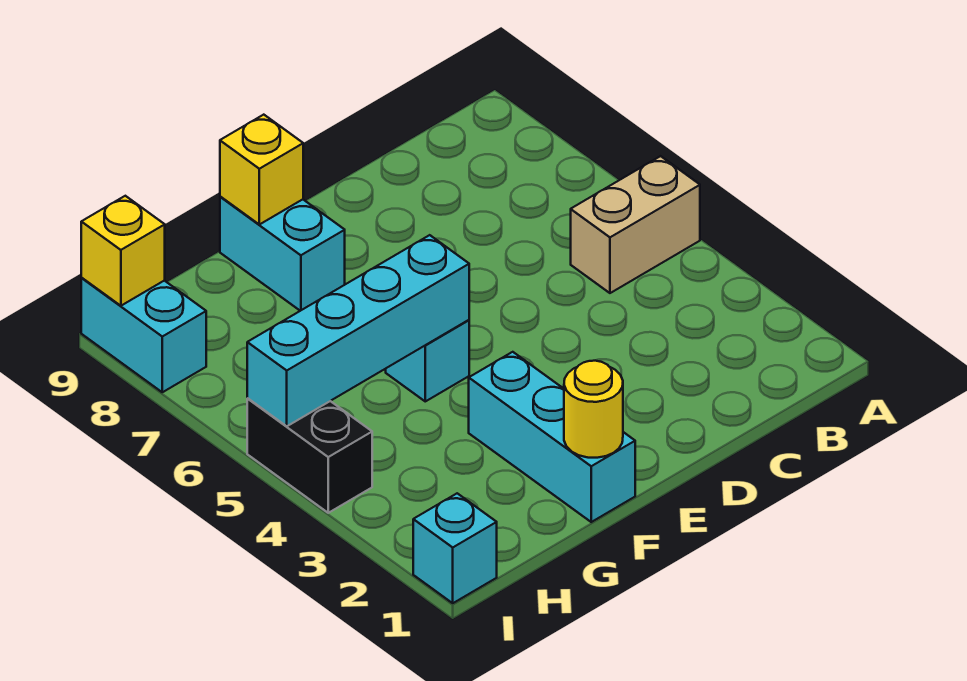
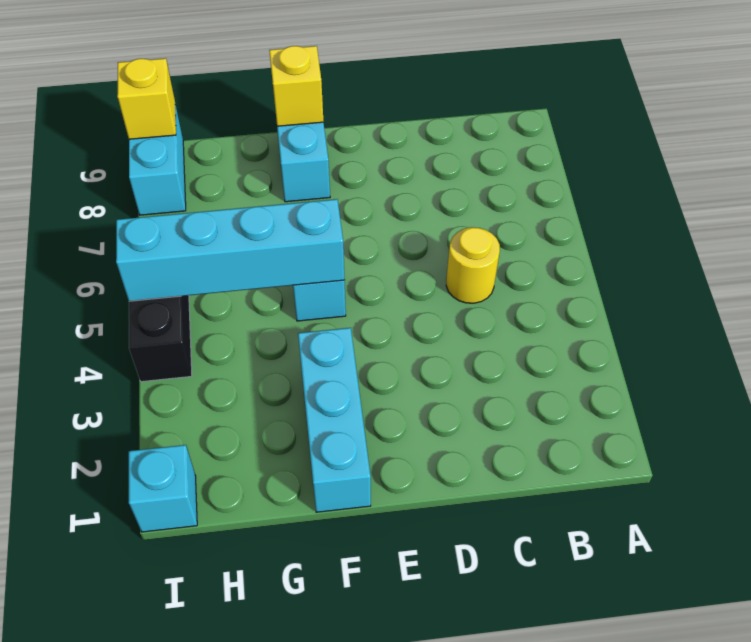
tan brick A5:B5 level 1 -> none
yellow round brick F1 level 2 -> yellow round brick C5 level 1

